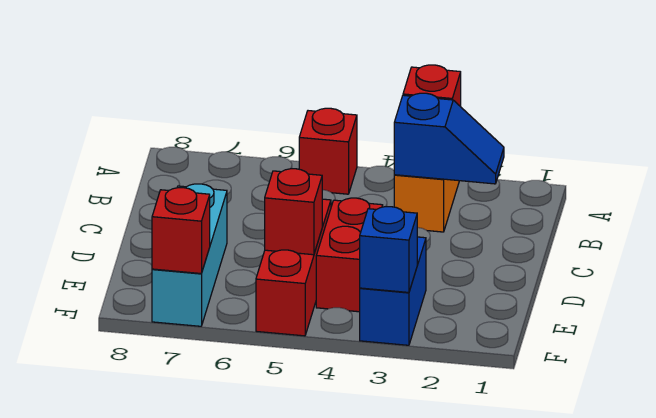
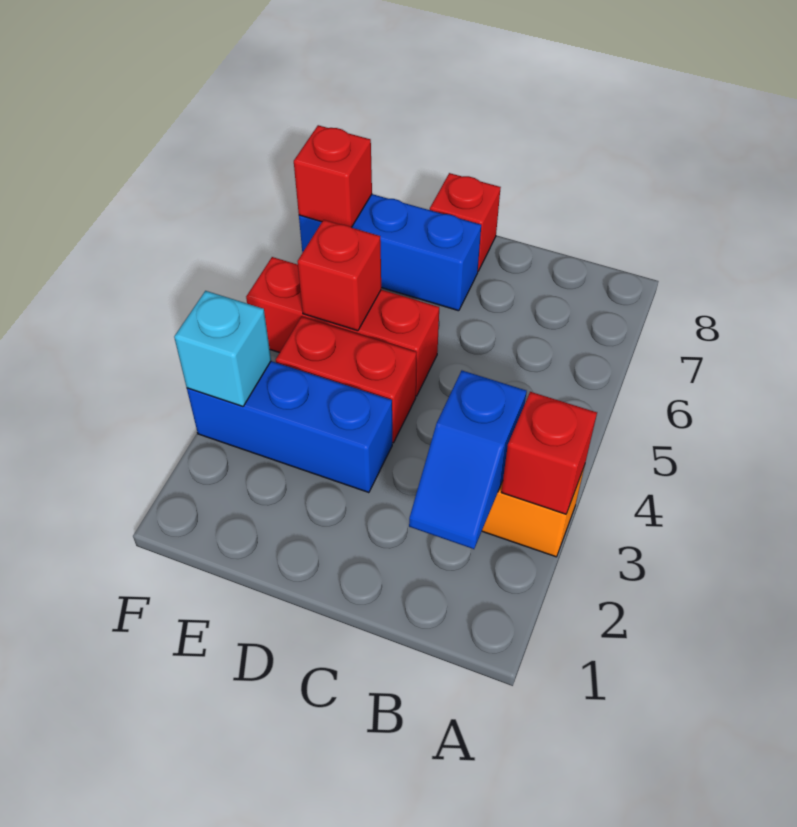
red brick A5 level 1 -> red brick D8 level 1
cyan brick D7:F7 level 1 -> blue brick D7:F7 level 1
blue brick E3:F3 level 1 -> blue brick D3:F3 level 1
blue brick F3 level 2 -> cyan brick F3 level 2

